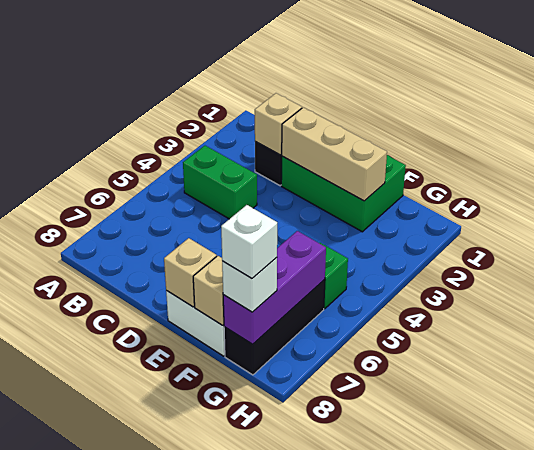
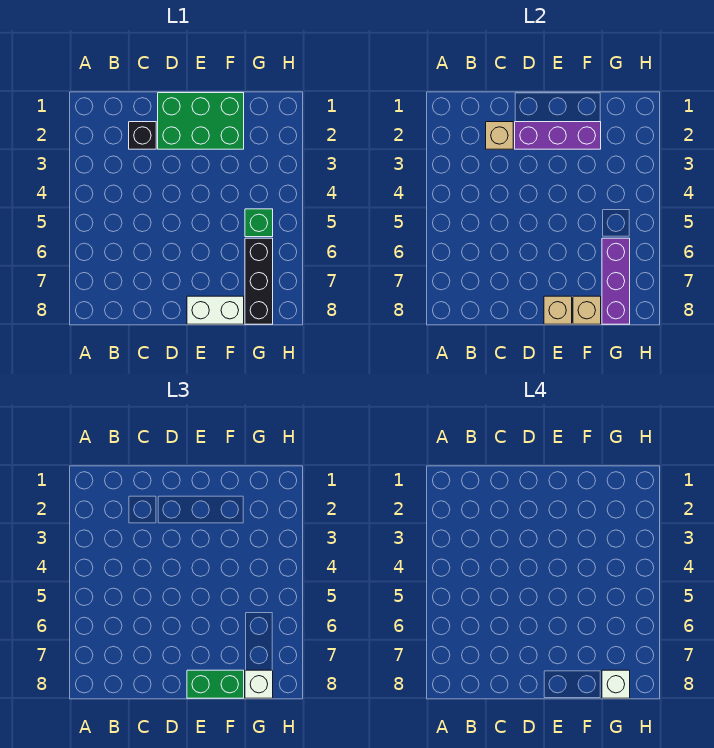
green brick B4:C4 level 1 -> green brick E8:F8 level 3
tan brick D2:F2 level 2 -> purple brick D2:F2 level 2

